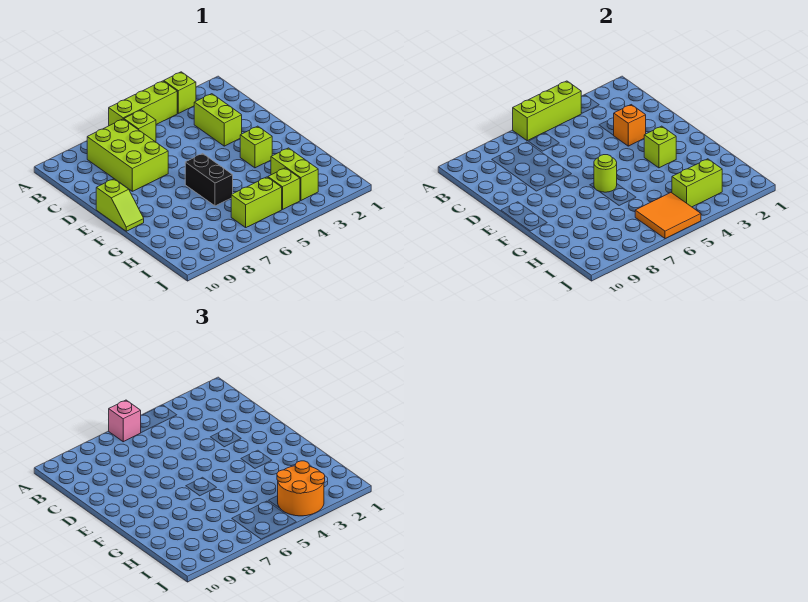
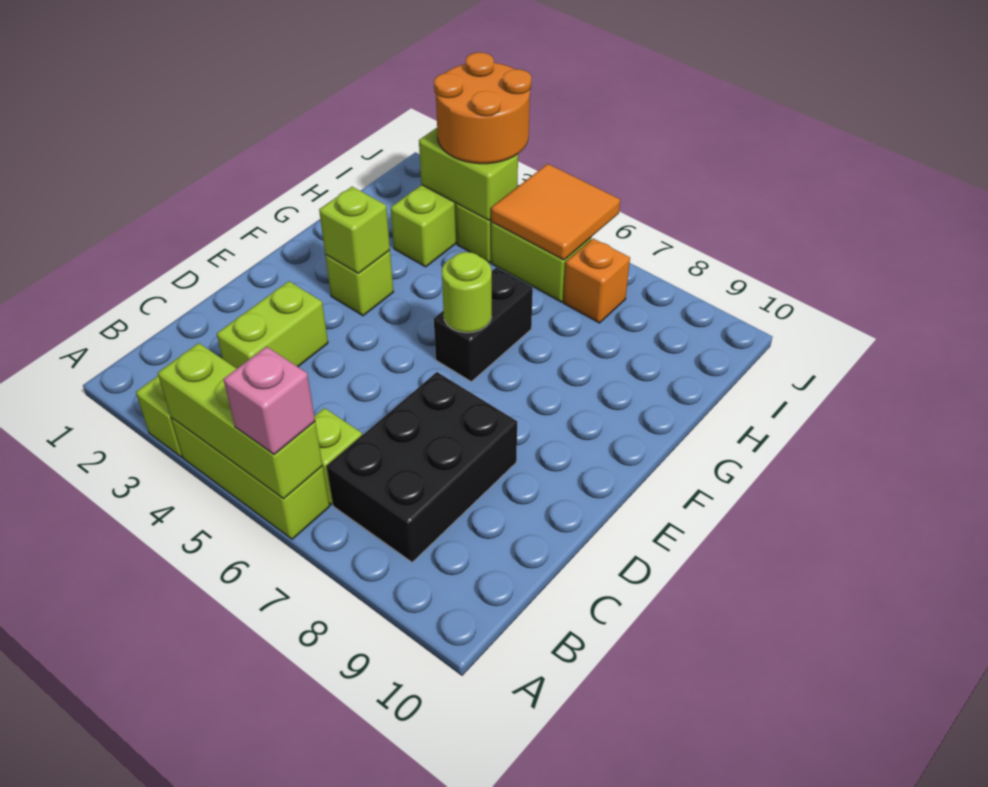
lime brick B7:D8 level 1 -> black brick B7:D8 level 1
orange brick D3 level 2 -> orange brick I7 level 1
lime slope E10:F10 level 1 top E -> none

